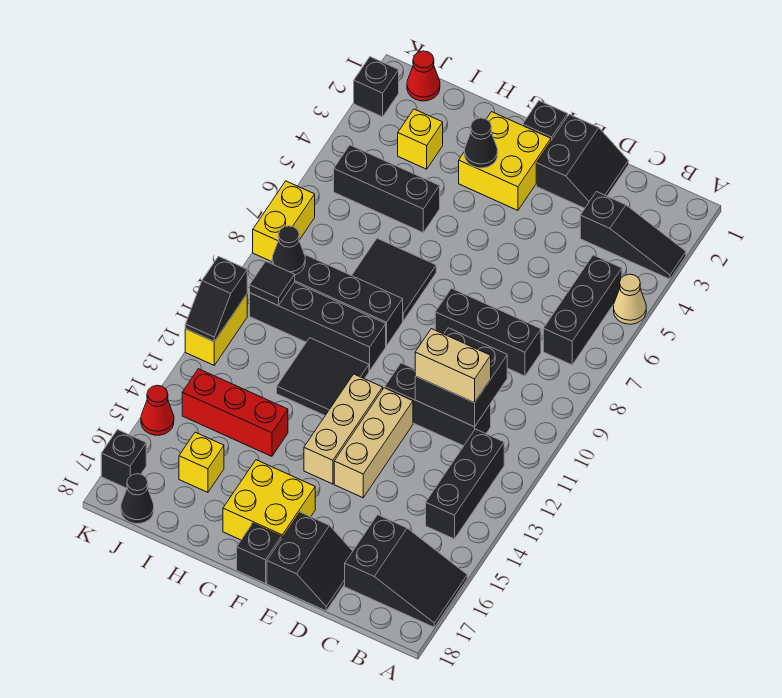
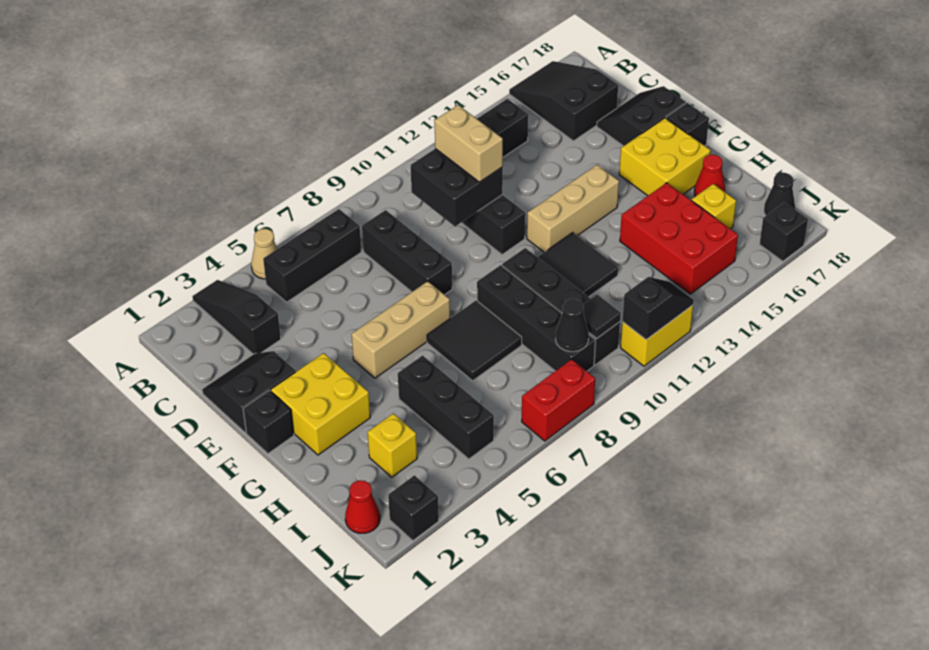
tan brick E12:E14 level 1 -> tan brick F5:F7 level 1
black cone G3 level 2 -> none
red brick H14:J14 level 1 -> red brick H14:J15 level 1
yellow brick K7:K8 level 1 -> red brick K7:K8 level 1
red cone K15 level 1 -> red cone H17 level 1

